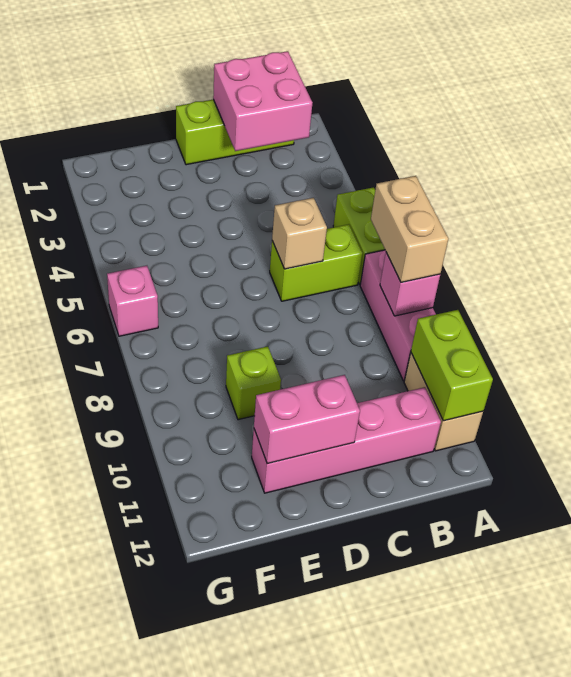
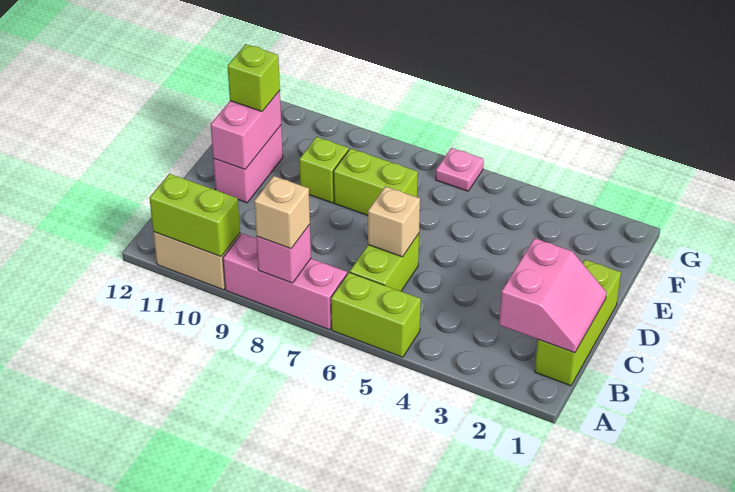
tan brick A7:A8 level 3 -> tan brick A8 level 3
pink brick B1:C2 level 2 -> pink slope B1:C2 level 2 top 2
pink brick B11:E11 level 1 -> pink brick D11:E11 level 1
none -> lime brick E7:E8 level 1
none -> lime brick E11 level 3
pink brick G6 level 1 -> pink plate G6 level 1

